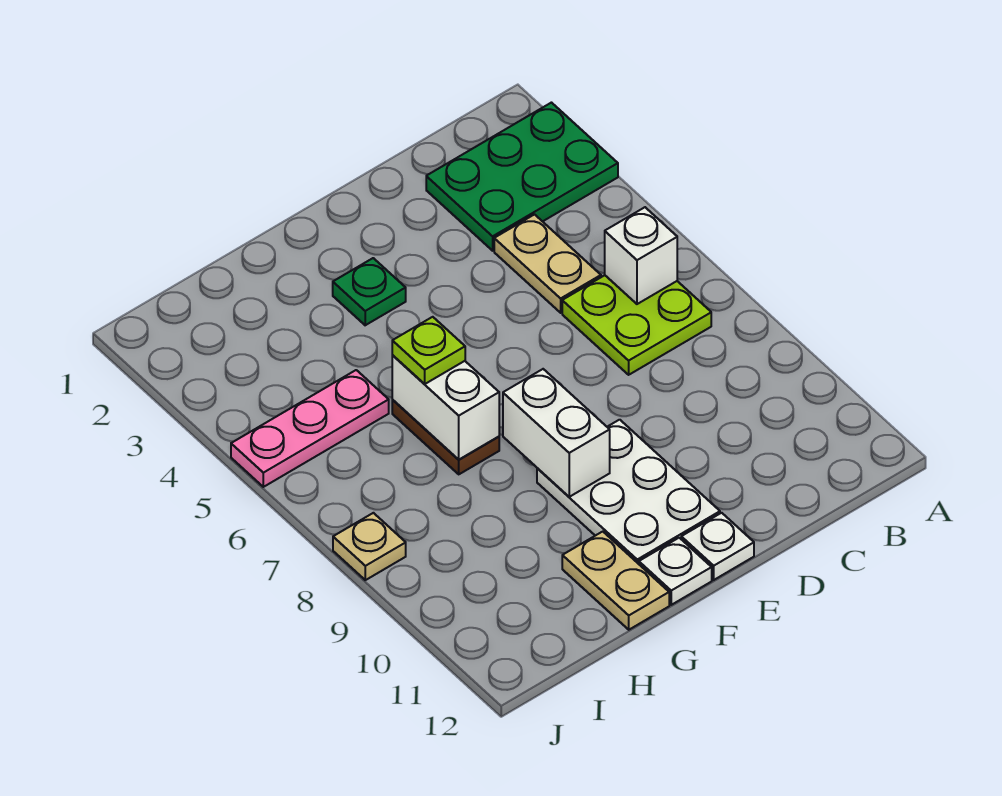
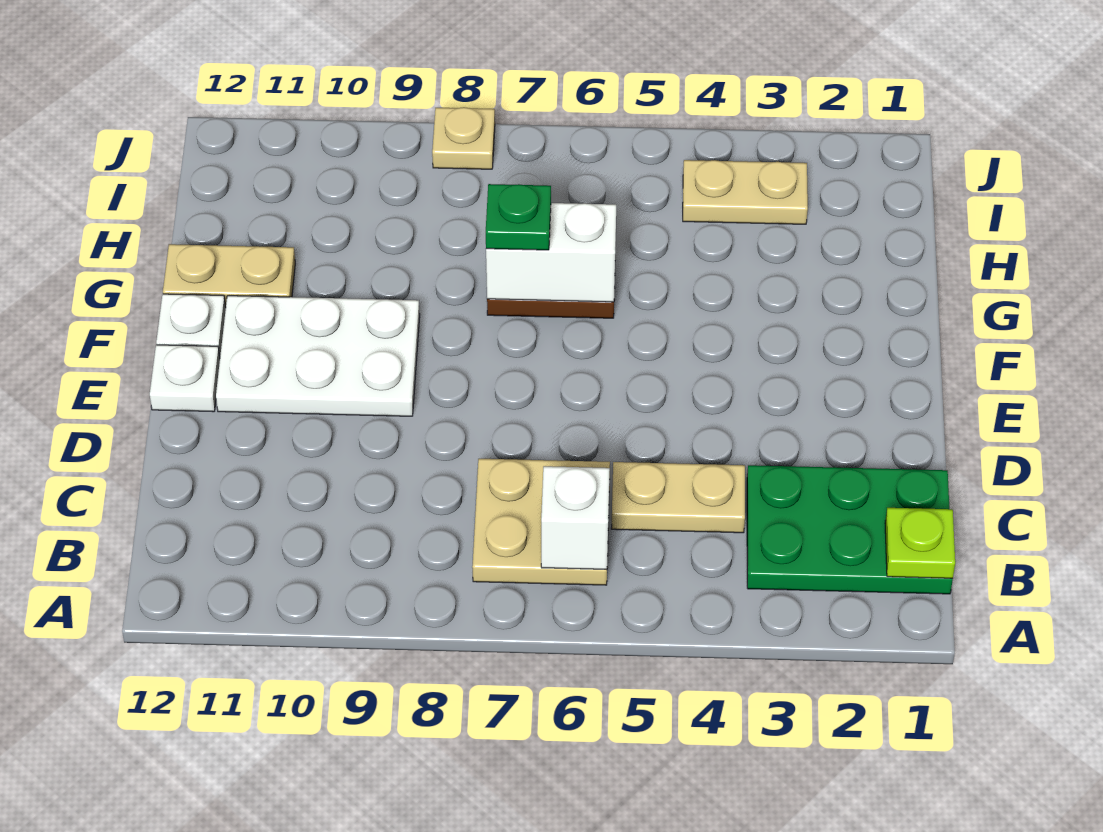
green plate A2:C3 level 1 -> green plate B1:C3 level 1
lime plate B6:C7 level 1 -> tan plate B6:C7 level 1
green plate F3 level 1 -> green plate G7 level 3
white brick F8:F9 level 2 -> none
lime plate G6 level 3 -> lime plate B1 level 2
pink plate H5:J5 level 1 -> none
none -> tan plate I3:I4 level 1

